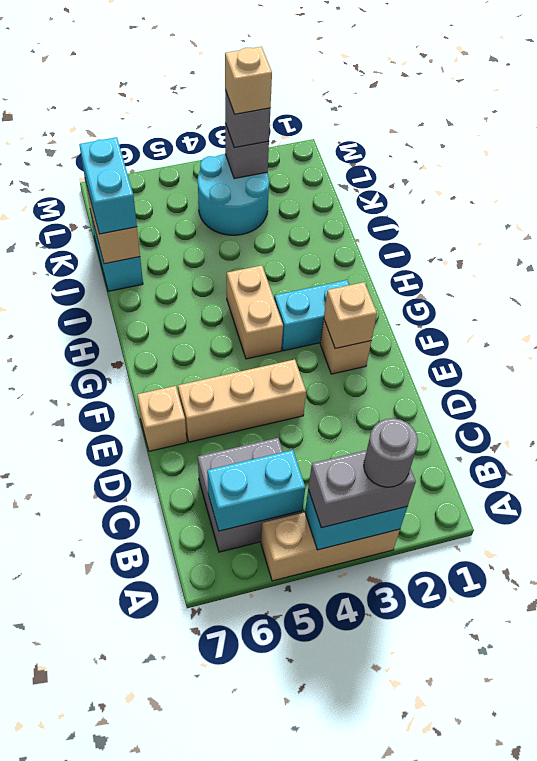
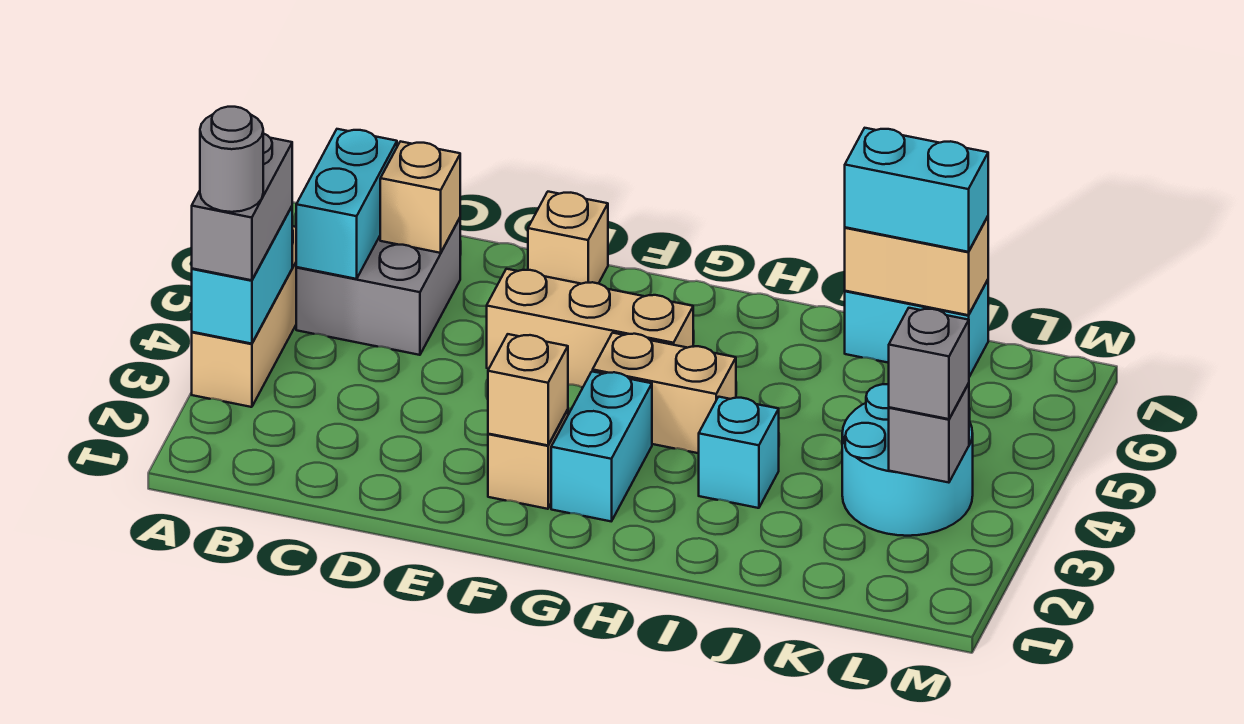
tan brick E4:E6 level 1 -> tan brick E5:G5 level 1
none -> cyan brick I3 level 1
tan brick L3 level 4 -> tan brick C6 level 2

